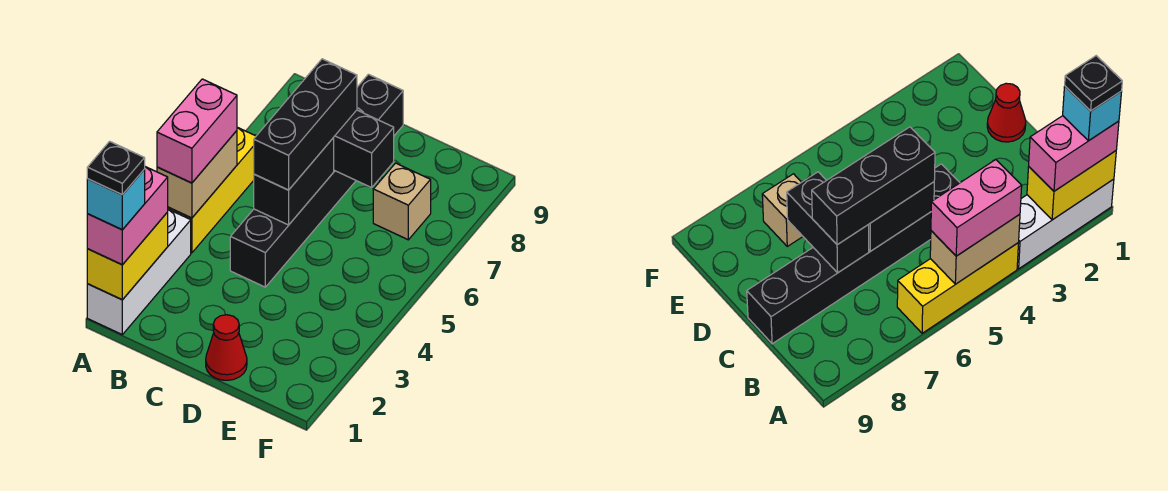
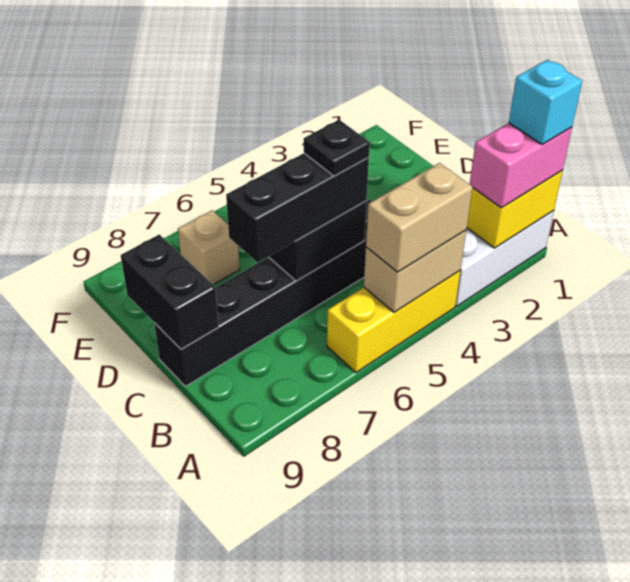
black plate A1 level 5 -> black plate C5 level 4
pink brick A4:A5 level 3 -> tan brick A4:A5 level 3
black brick C7:D7 level 2 -> black brick C9:D9 level 2
red cone D1 level 1 -> none

